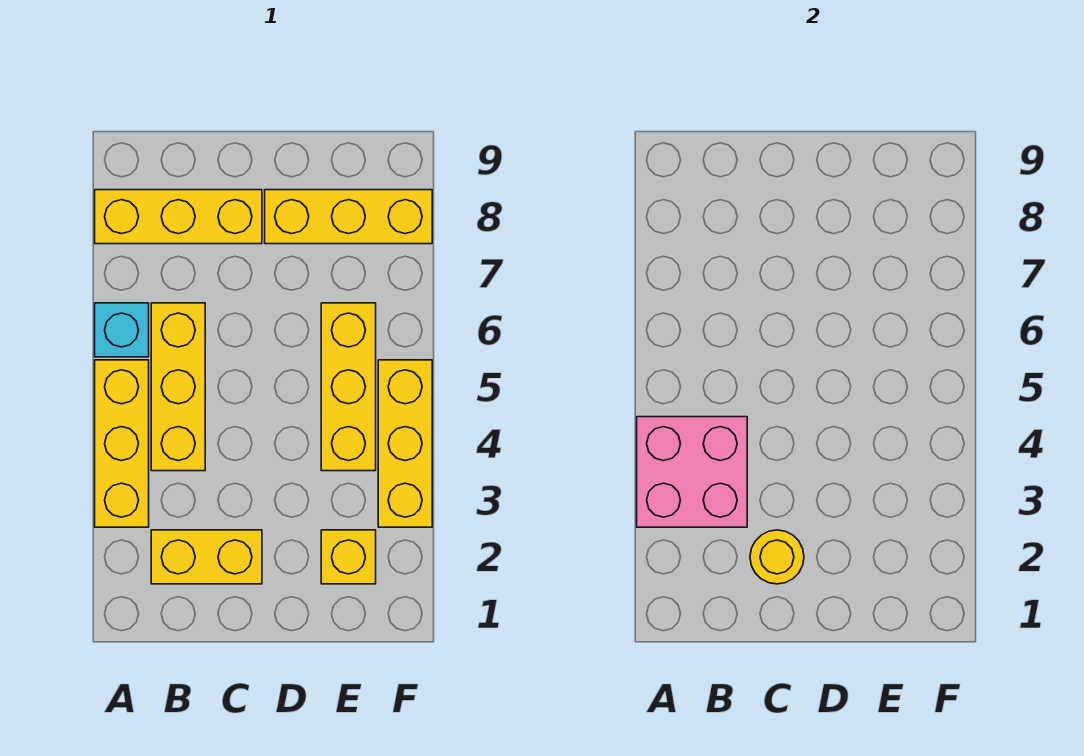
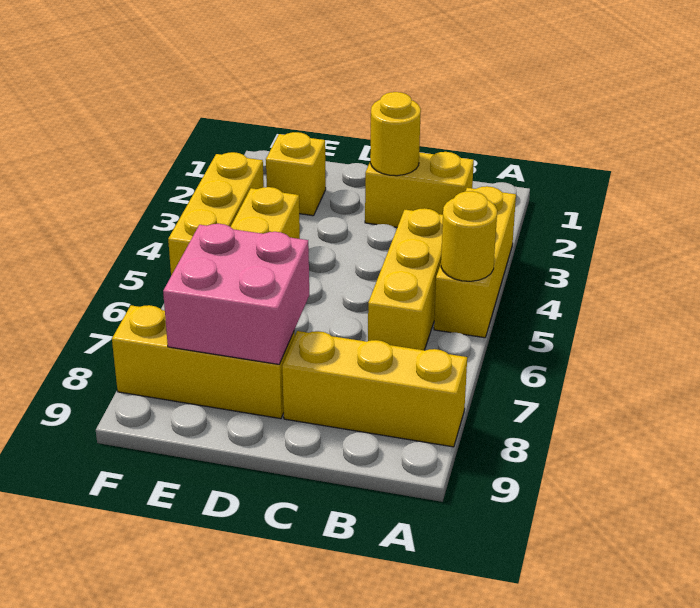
pink brick A3:B4 level 2 -> pink brick D7:E8 level 2
none -> yellow round brick A5 level 2
cyan brick A6 level 1 -> none

